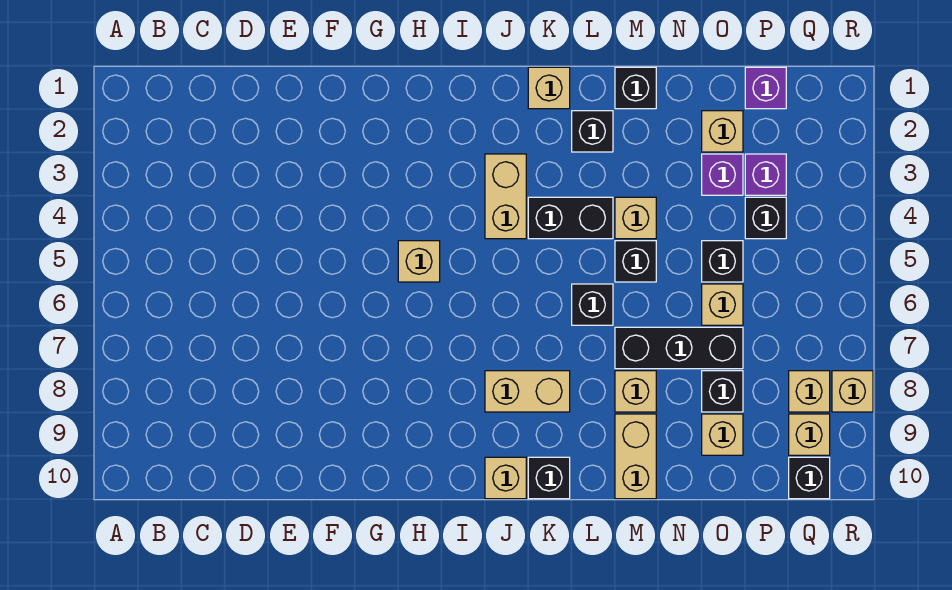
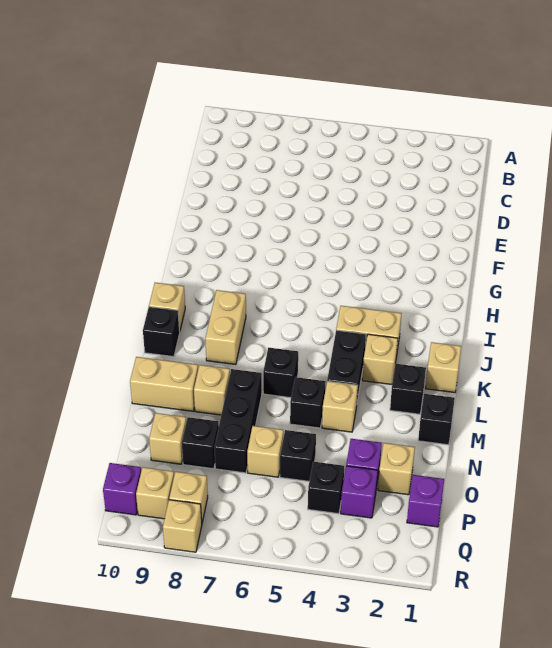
tan brick H5 level 1 -> tan brick K3 level 1
black brick Q10 level 1 -> purple brick Q10 level 1

